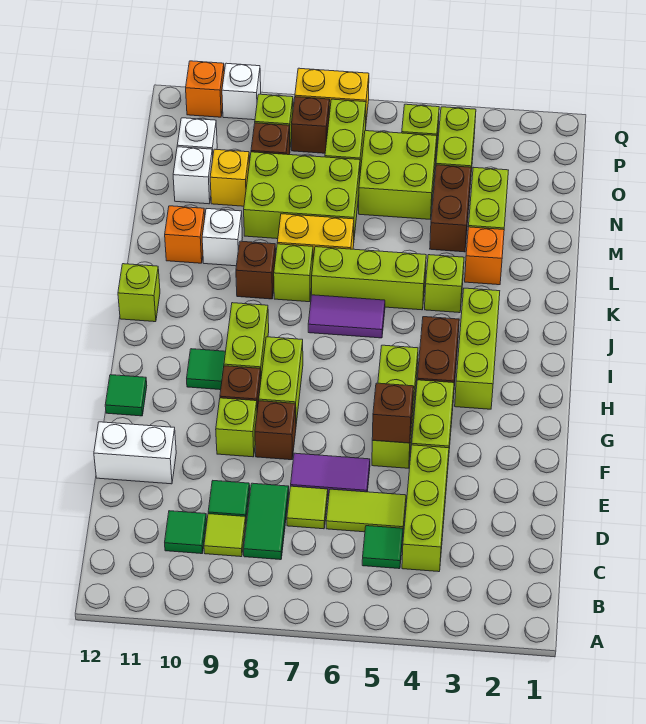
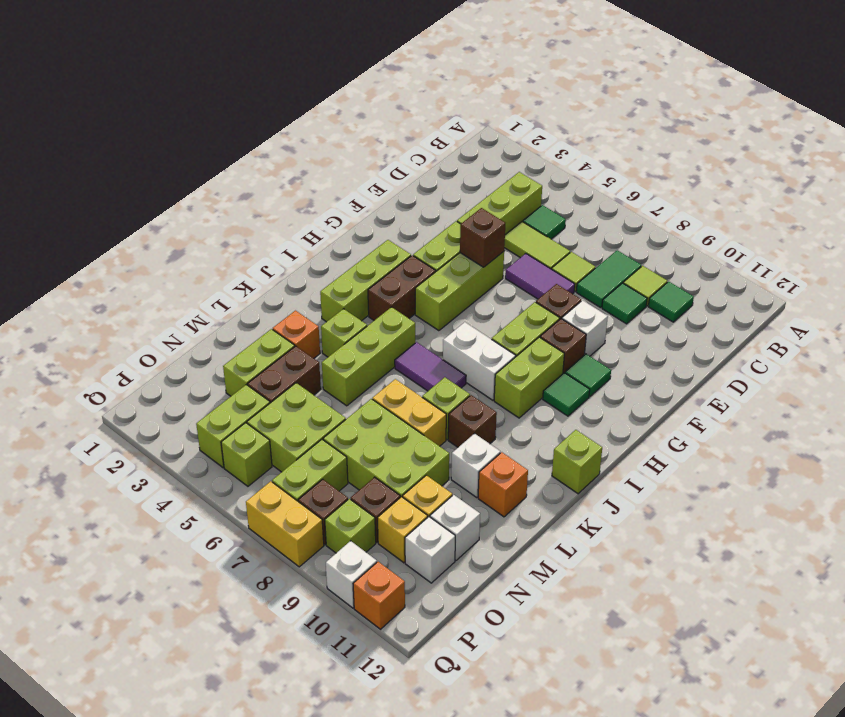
white brick E11:E12 level 1 -> white brick I7:I8 level 1
lime brick F9 level 1 -> white brick F9 level 1
green tile G12 level 1 -> green tile G10 level 1
lime brick K5:K7 level 1 -> lime brick J5:L5 level 1
none -> yellow brick O10 level 1

